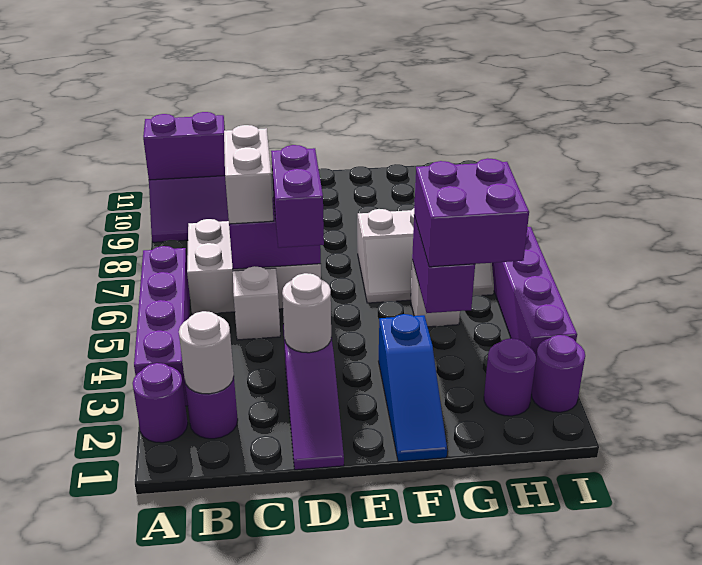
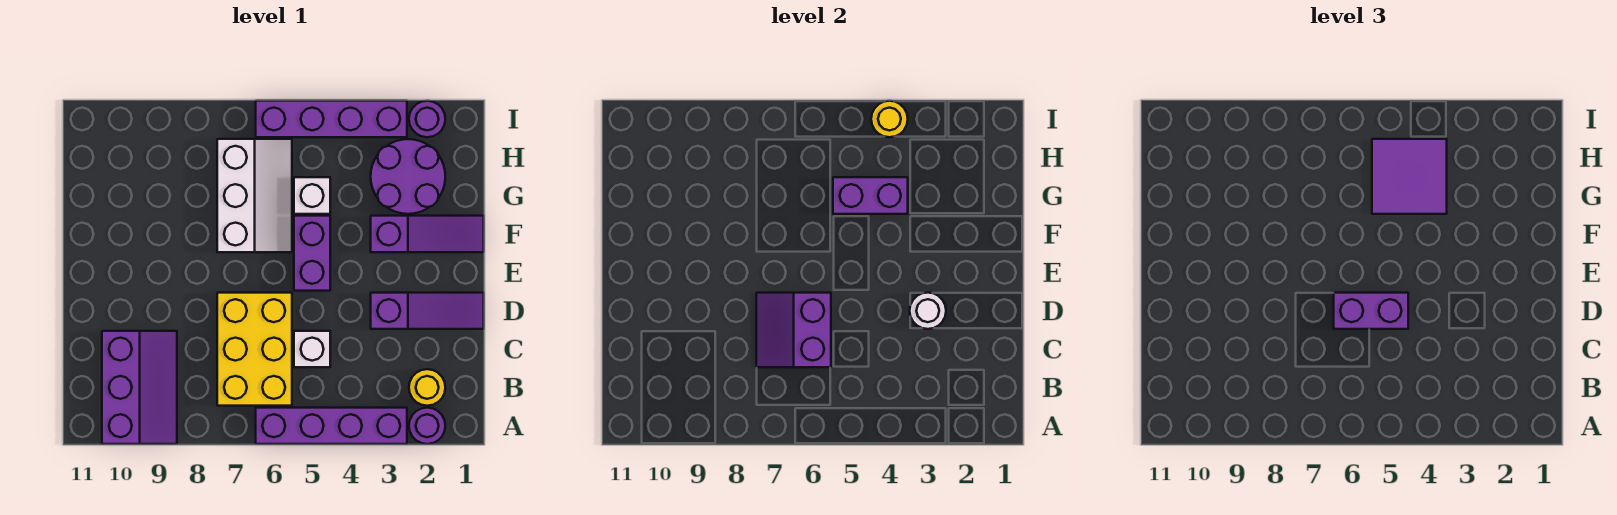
purple brick A10:B10 level 2 -> purple brick E5:F5 level 1
purple round brick B2 level 1 -> yellow round brick B2 level 1
white round brick B2 level 2 -> none
white brick B6:D7 level 1 -> yellow brick B6:D7 level 1
white brick C6:C7 level 3 -> none
blue slope F1:F3 level 1 top 3 -> purple slope F1:F3 level 1 top 3
purple brick G4:H5 level 3 -> purple tile G4:H5 level 3
purple round brick H2 level 1 -> purple round brick G2:H3 level 1
none -> yellow round brick I4 level 2

